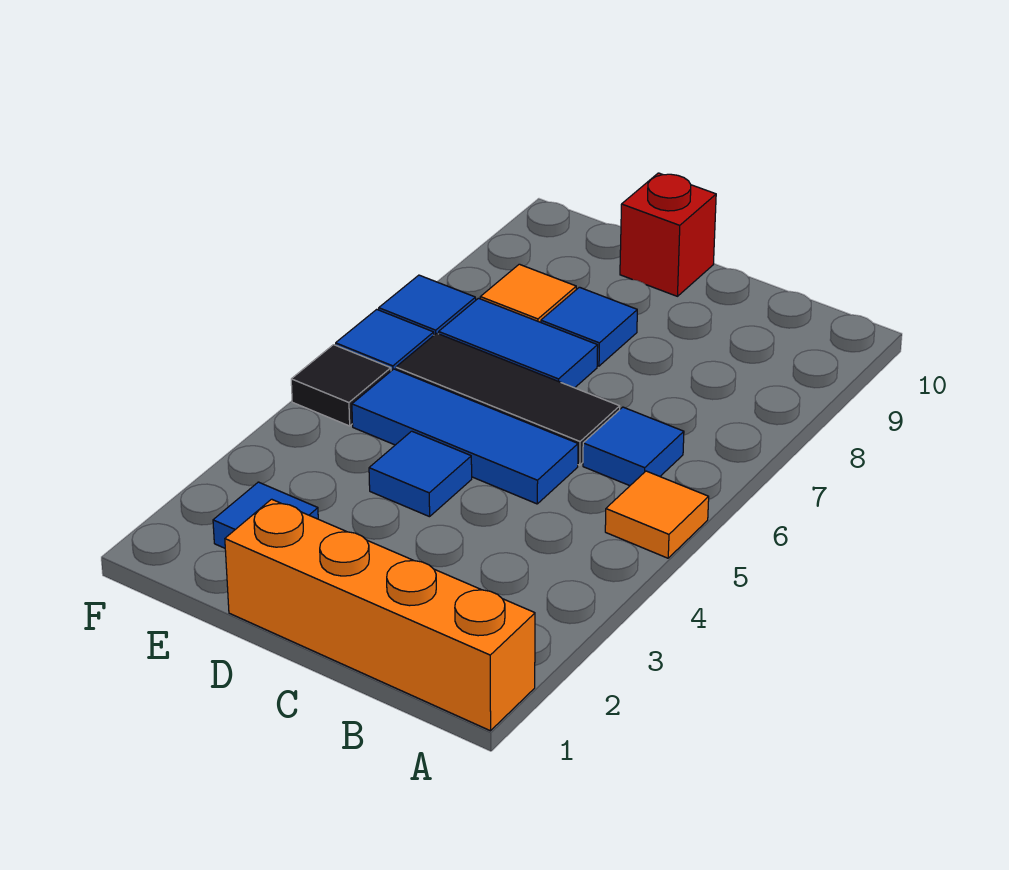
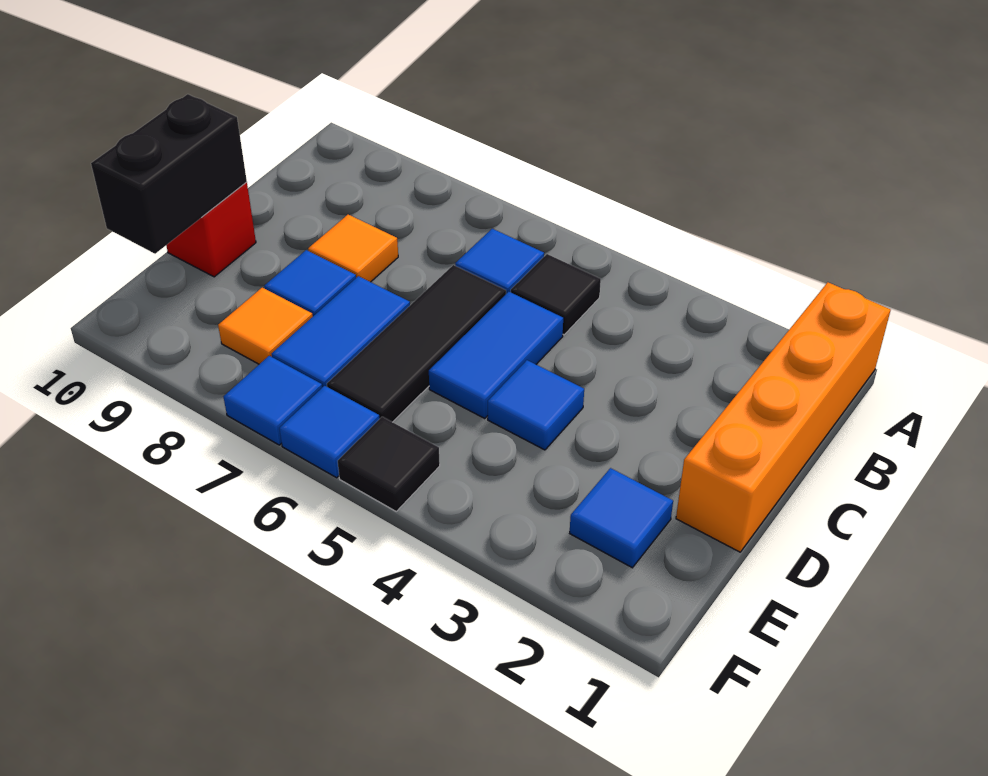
orange tile A5 level 1 -> orange tile C8 level 1
none -> black tile B5 level 1
blue tile C5:E5 level 1 -> blue tile C5:D5 level 1
none -> black brick D10:E10 level 2

